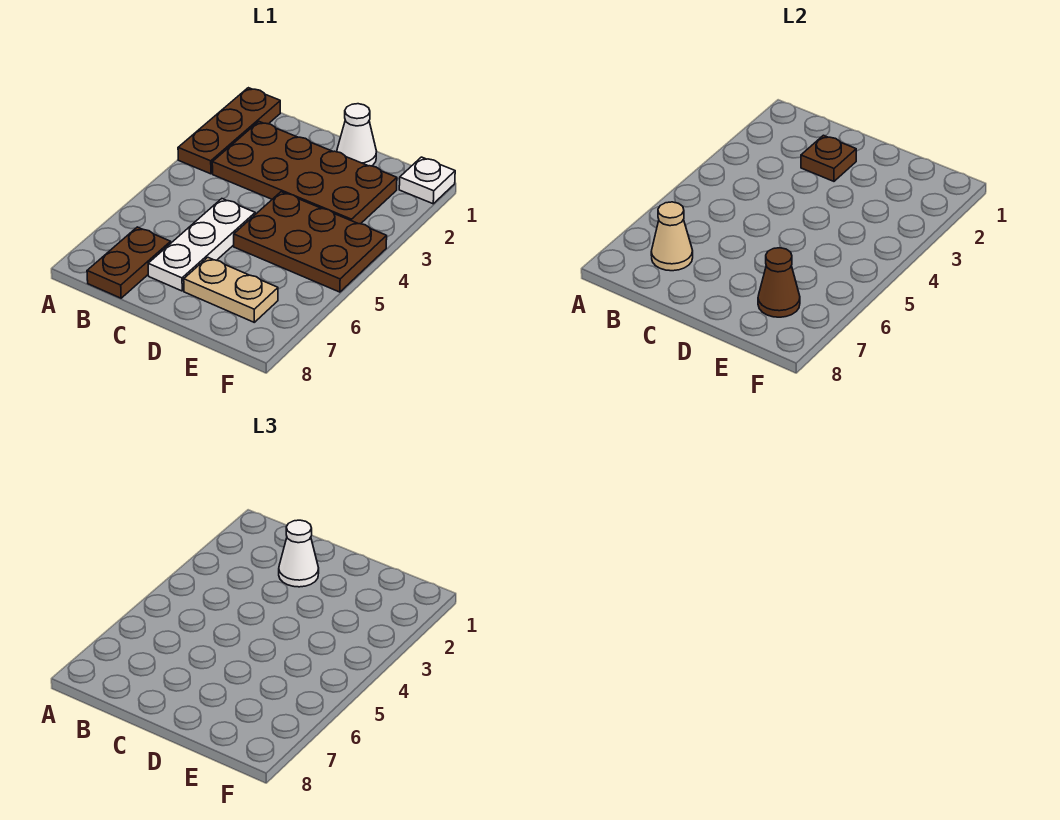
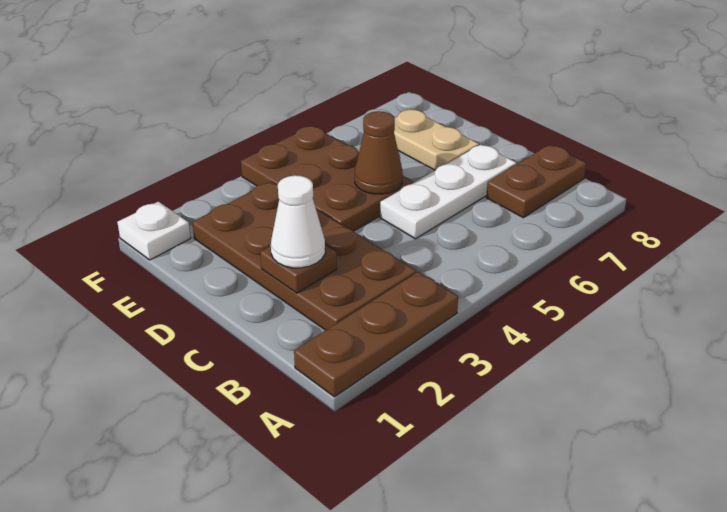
tan cone B7 level 2 -> none
white cone D1 level 1 -> none
brown cone E7 level 2 -> brown cone D5 level 2

